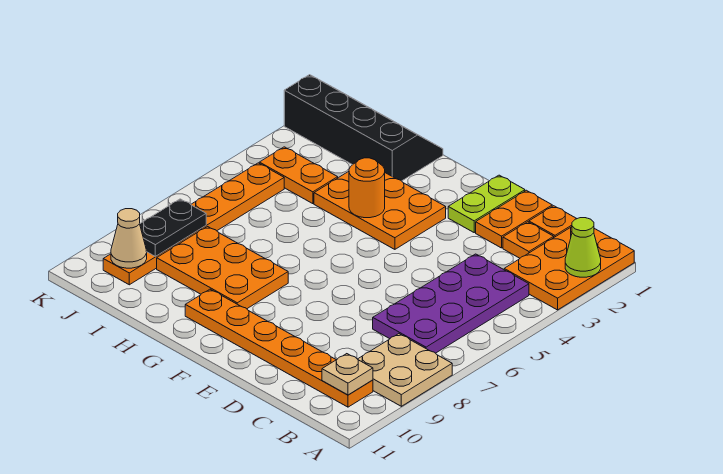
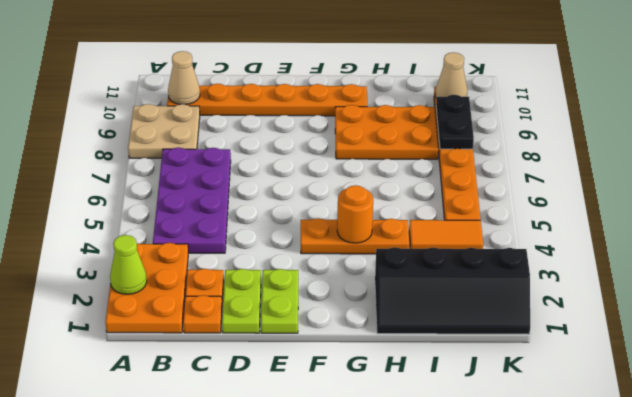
tan plate B10 level 2 -> tan cone B10 level 2
orange plate D1:D2 level 1 -> lime plate D1:D2 level 1
orange plate F3:H4 level 1 -> orange plate F4:H4 level 1
orange plate I4:J4 level 1 -> orange tile I4:J4 level 1

